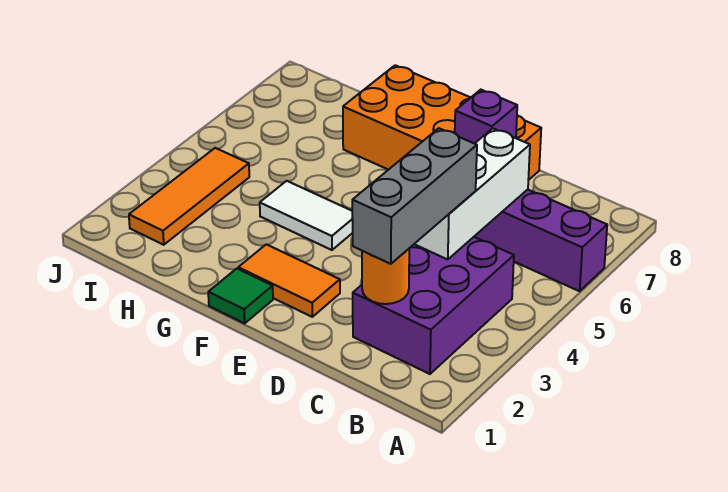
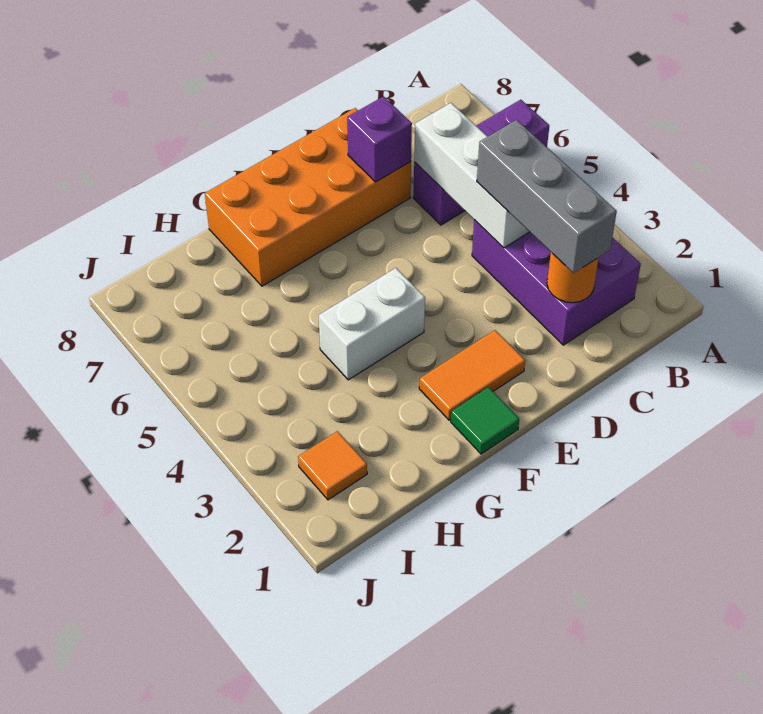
white tile F4:G4 level 1 -> white brick F4:G4 level 1
orange tile I2:I4 level 1 -> orange tile I2 level 1

